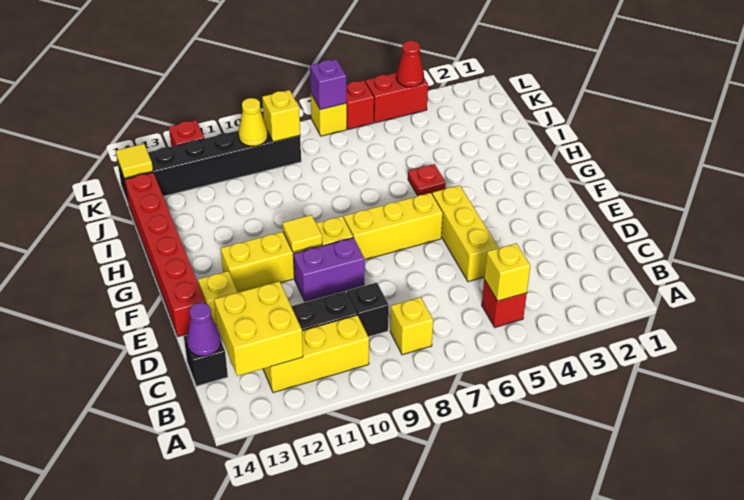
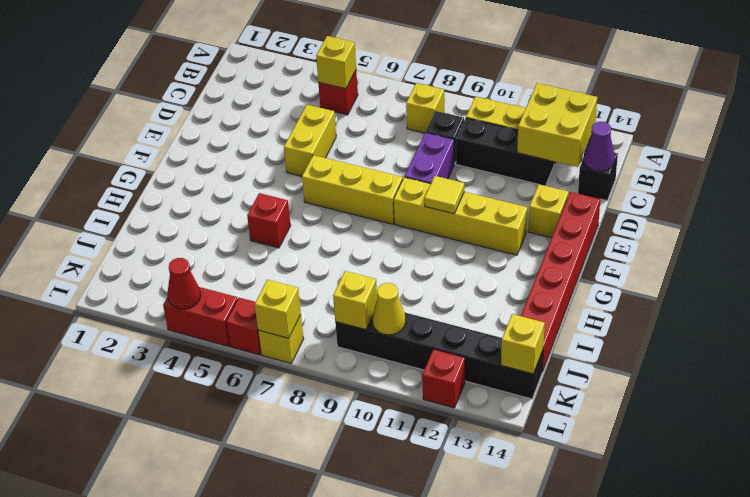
yellow brick D5:F5 level 1 -> yellow brick D5:E5 level 1
purple brick E9:E10 level 1 -> purple brick D9:E9 level 1
red plate H5 level 1 -> red brick H5 level 1
yellow tile K14 level 2 -> yellow brick K14 level 2
purple brick L7 level 2 -> yellow brick L7 level 2

